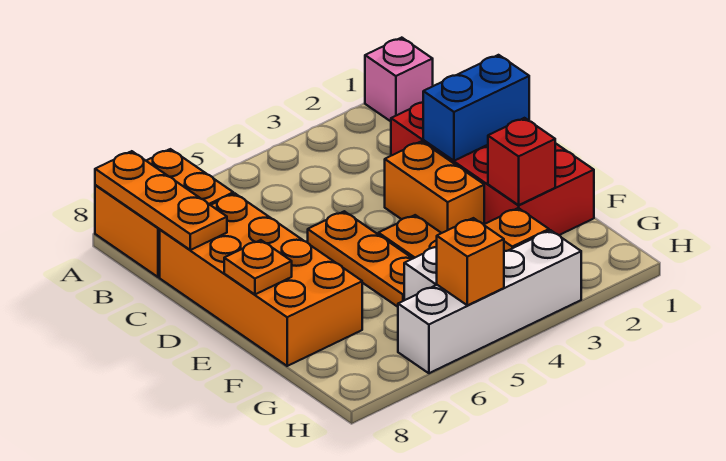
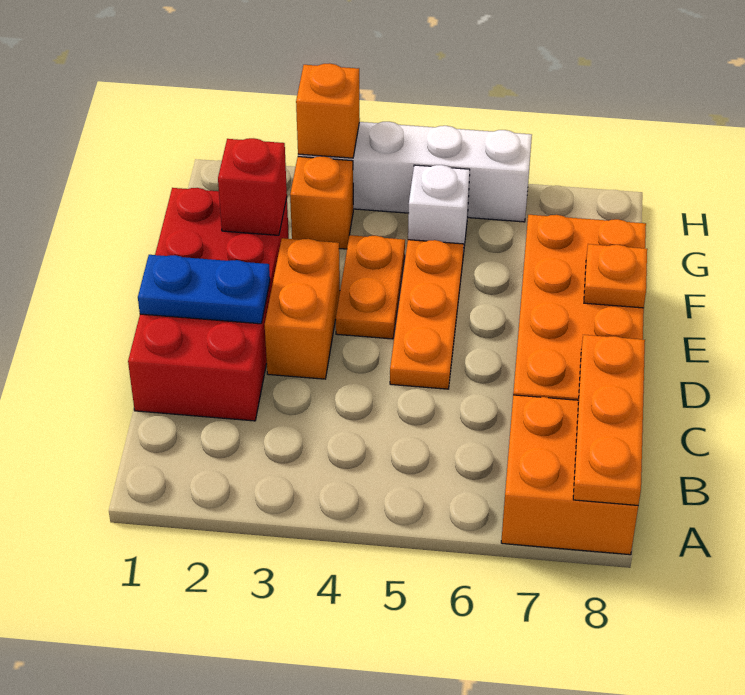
pink brick A1 level 1 -> none
blue brick D1:D2 level 2 -> blue plate D1:D2 level 2
orange brick H5 level 2 -> orange brick H3 level 2

